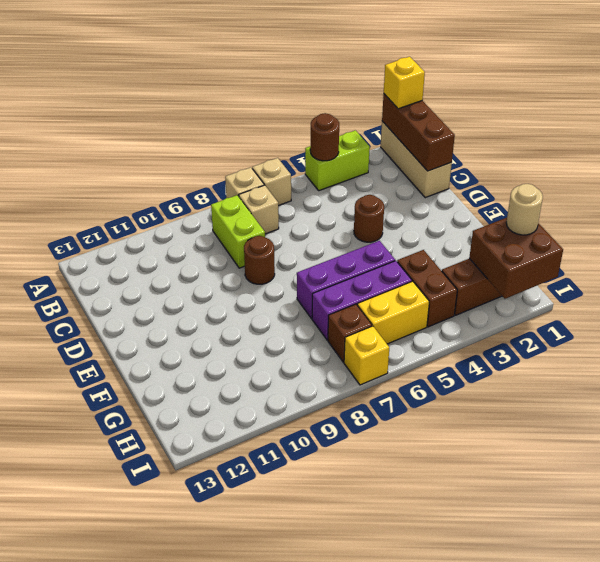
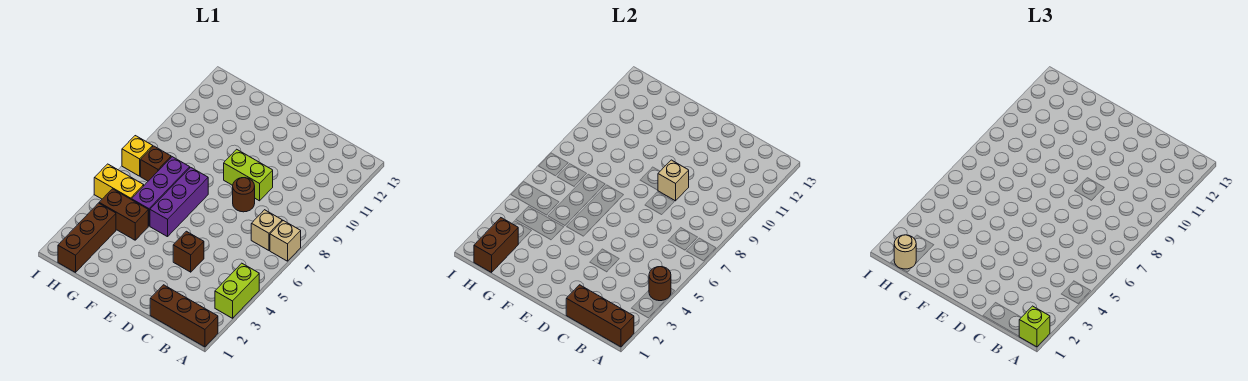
tan brick A1:C1 level 1 -> brown brick A1:C1 level 1
yellow brick A1 level 3 -> lime brick A1 level 3
tan brick A6 level 1 -> tan brick D9 level 2
lime brick B8:C8 level 1 -> lime brick D9:E9 level 1
brown round brick D4 level 1 -> brown brick D4 level 1
brown brick H1:I2 level 2 -> brown brick H1:H2 level 2
yellow brick H5:H6 level 1 -> yellow brick H5:I5 level 1

